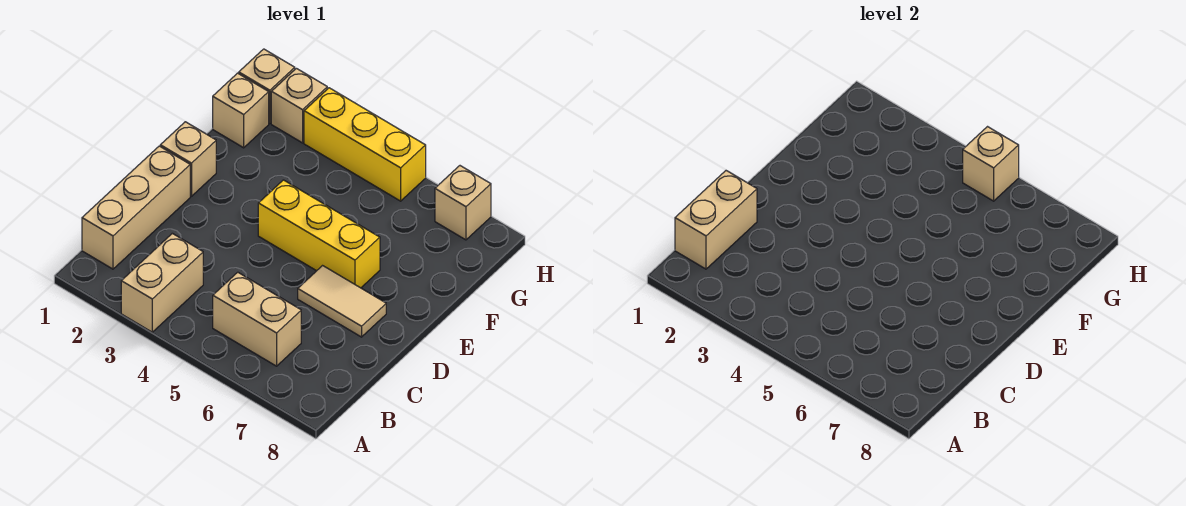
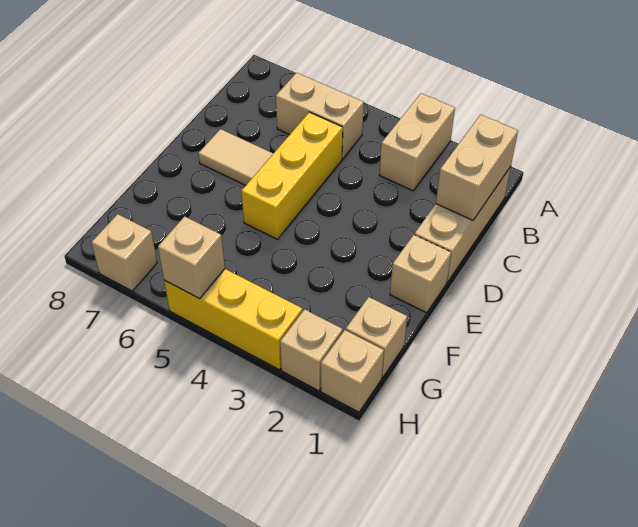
yellow brick E4:E6 level 1 -> yellow brick C5:E5 level 1

